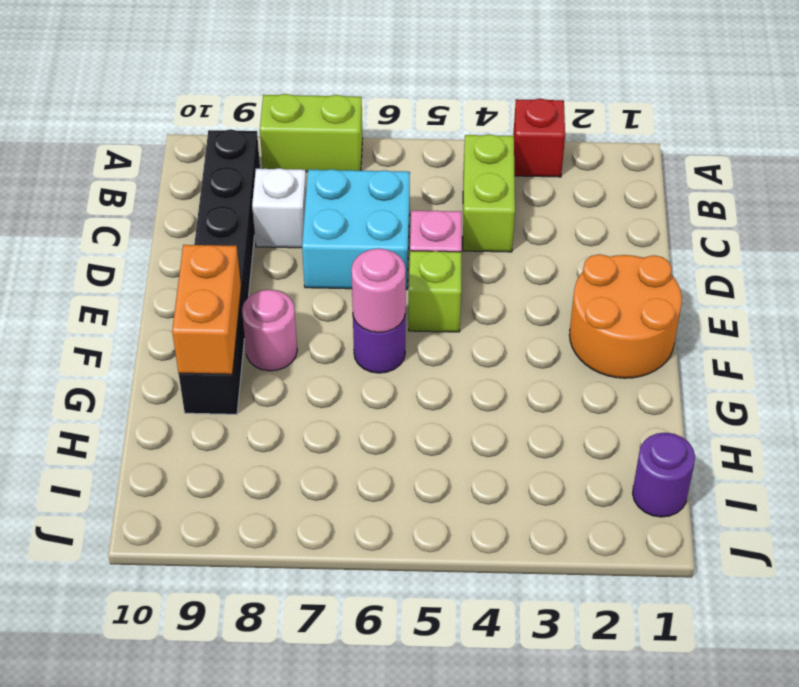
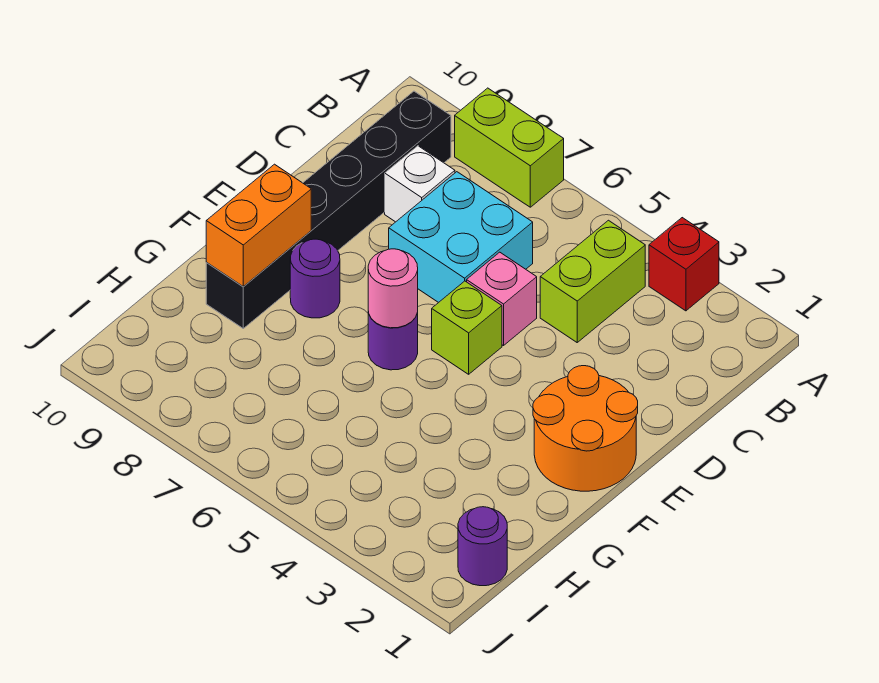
pink round brick F8 level 1 -> purple round brick F8 level 1

